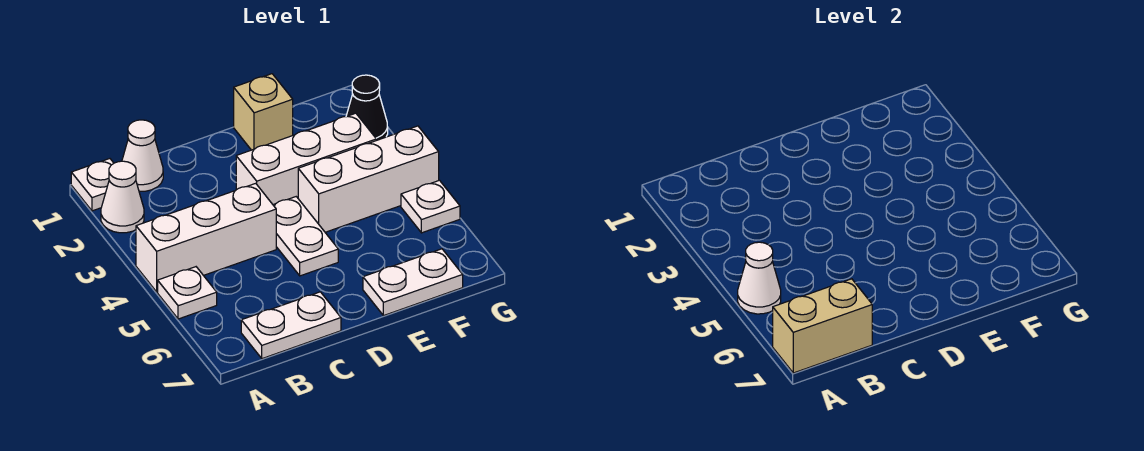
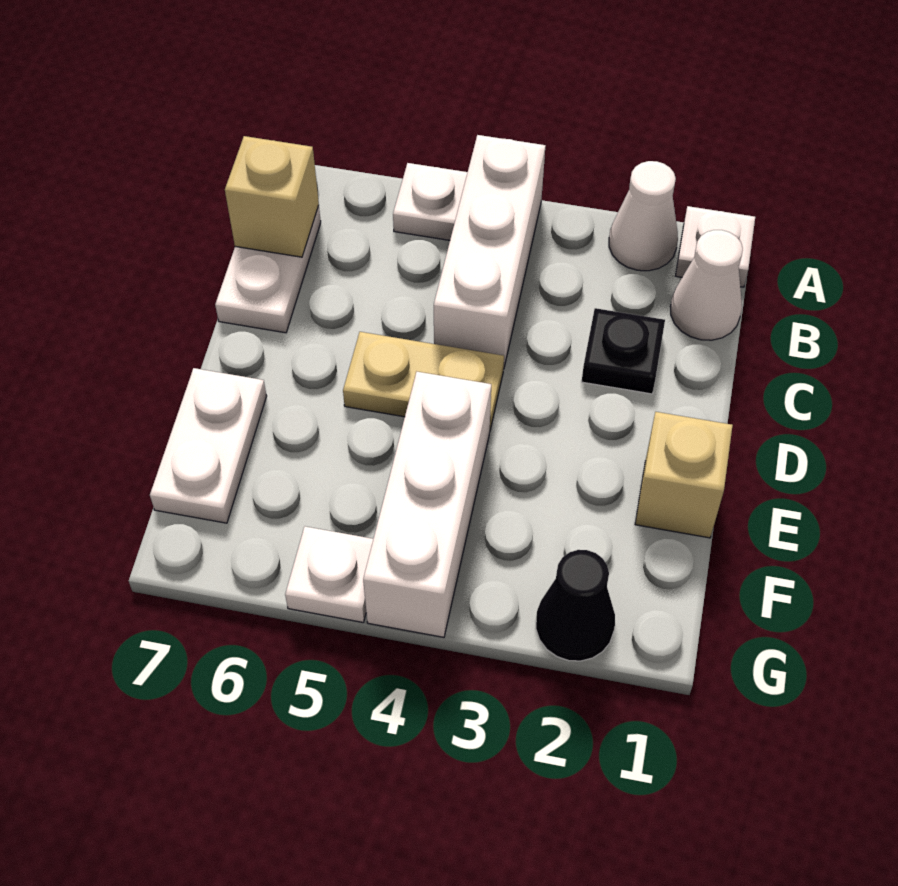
white cone A5 level 2 -> none
tan brick A7:B7 level 2 -> tan brick B7 level 2
none -> black plate C2 level 1
white brick D3:F3 level 1 -> none
white plate D4:D5 level 1 -> tan plate D4:D5 level 1

